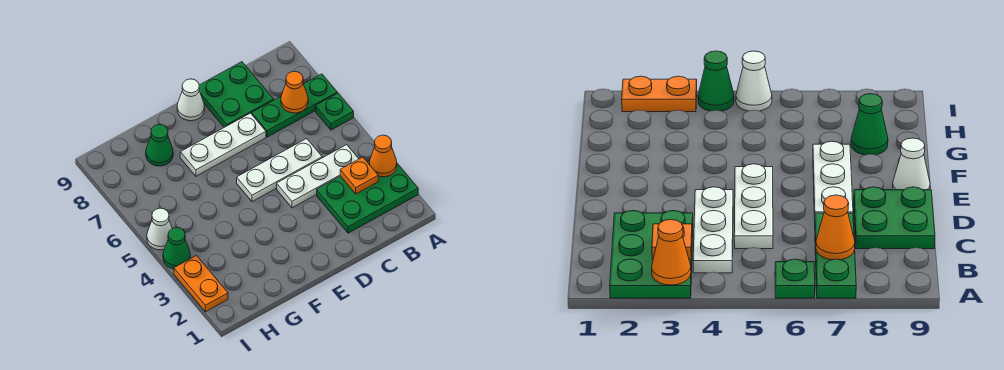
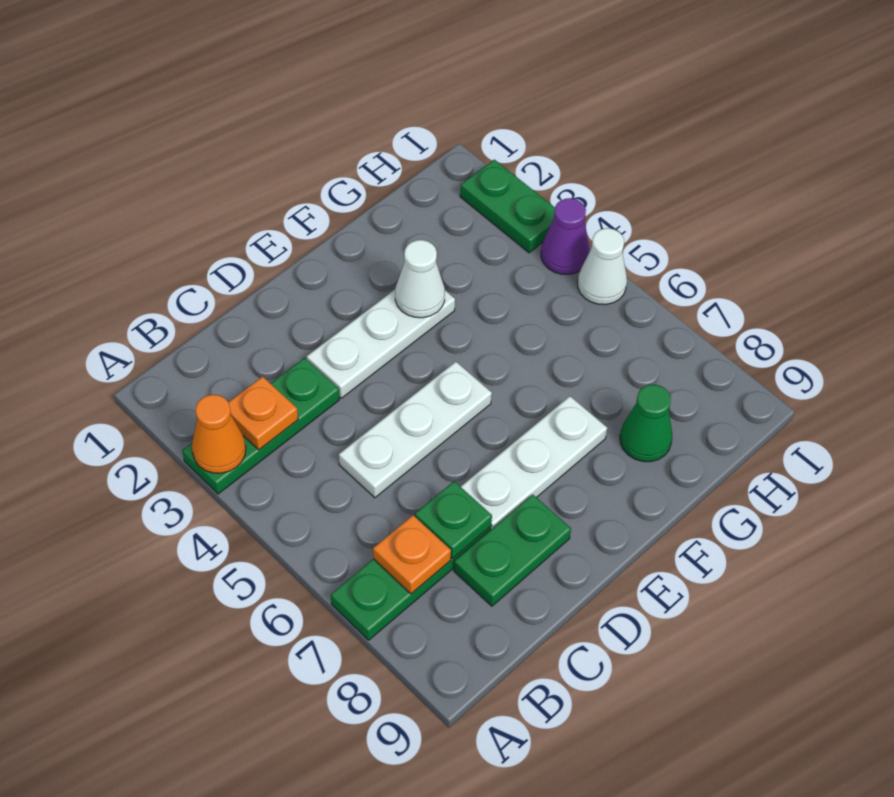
green plate A2:C3 level 1 -> green plate A3:C3 level 1
green plate A6 level 1 -> green plate C7 level 2
white plate B4:D4 level 1 -> white plate D3:F3 level 1
orange cone B7 level 2 -> orange plate B7 level 2
green plate C8:D9 level 1 -> green plate C8:D8 level 1
white cone E9 level 1 -> white cone F3 level 2
orange plate I2:I3 level 1 -> green plate I2:I3 level 1
green cone I4 level 1 -> purple cone I4 level 1

